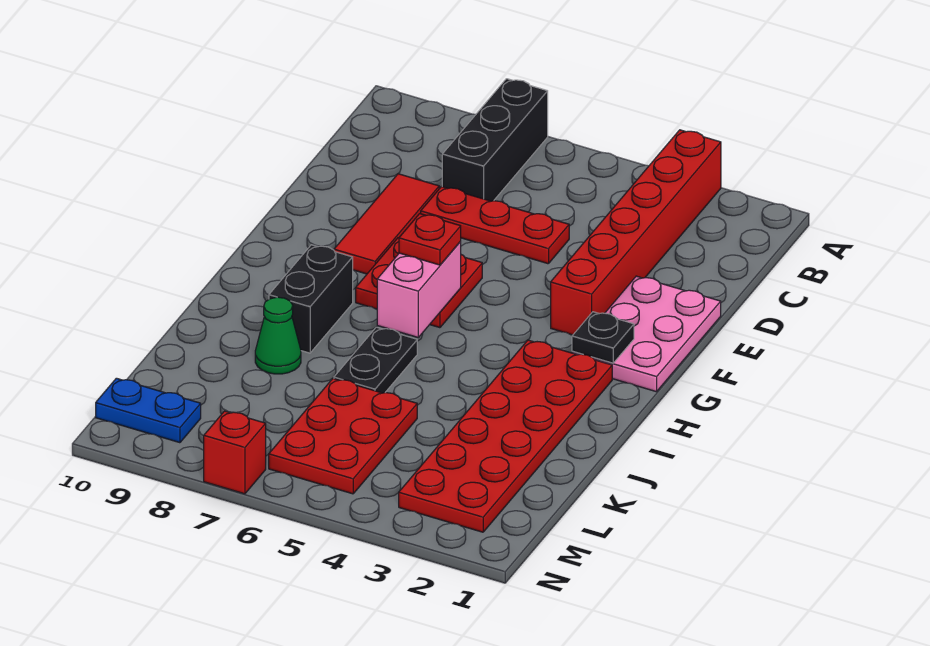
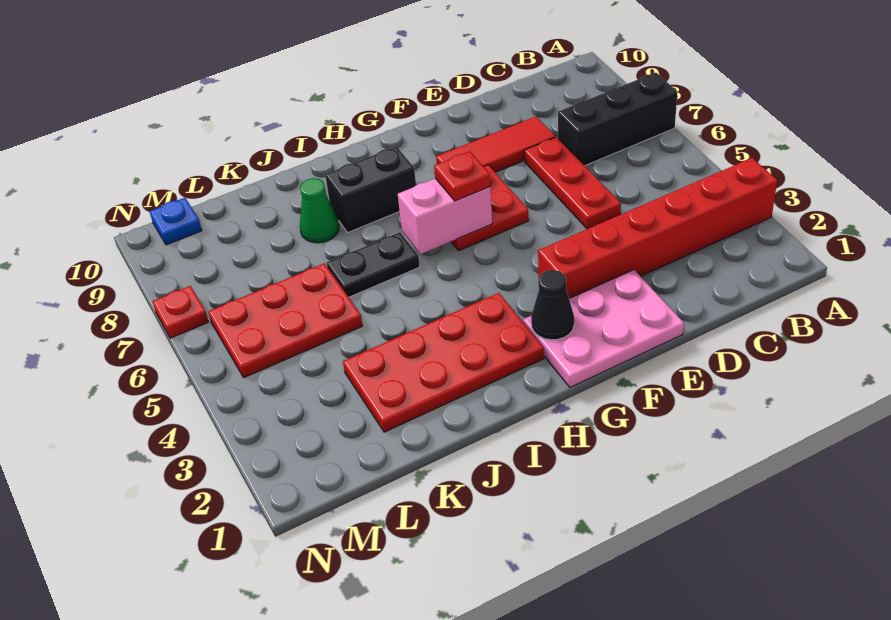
black plate G2 level 2 -> black cone G2 level 2
red plate H2:M3 level 1 -> red plate H2:K3 level 1
blue plate M9:M10 level 1 -> blue plate M10 level 1
red brick N7 level 1 -> red plate N7 level 1

